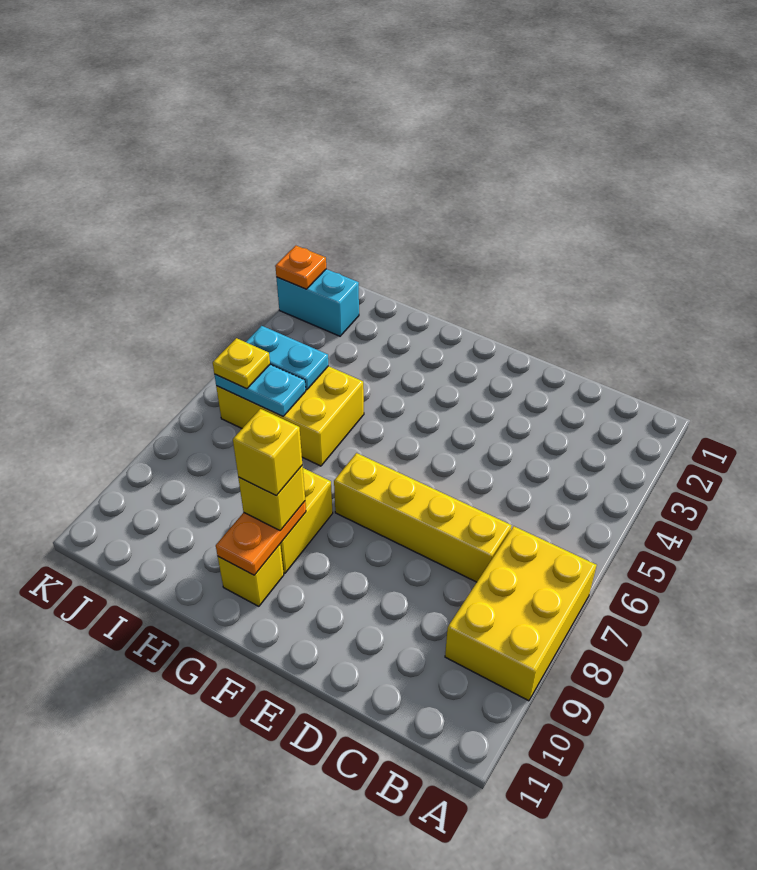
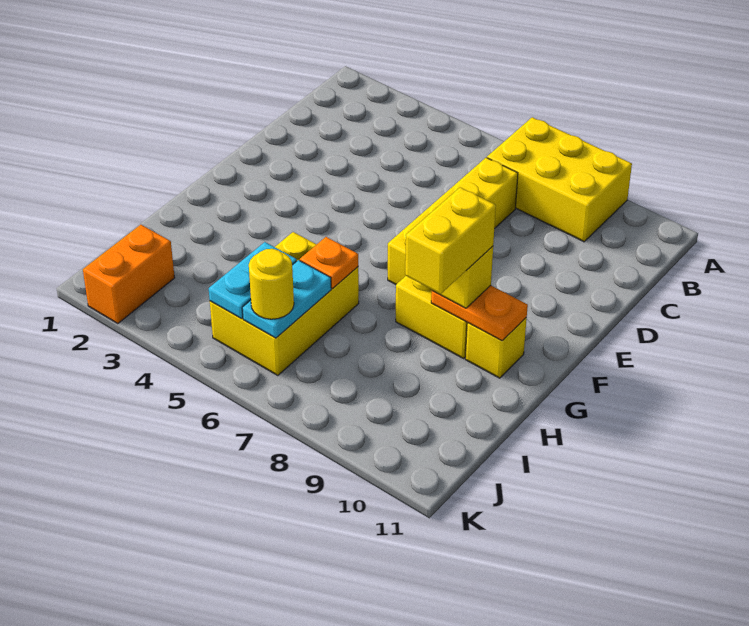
yellow brick G9 level 4 -> yellow brick G9:H9 level 4
cyan brick J2:K2 level 1 -> orange brick J2:K2 level 1
yellow plate J6 level 3 -> yellow round brick J6 level 3
orange plate K2 level 2 -> orange plate H6 level 2

